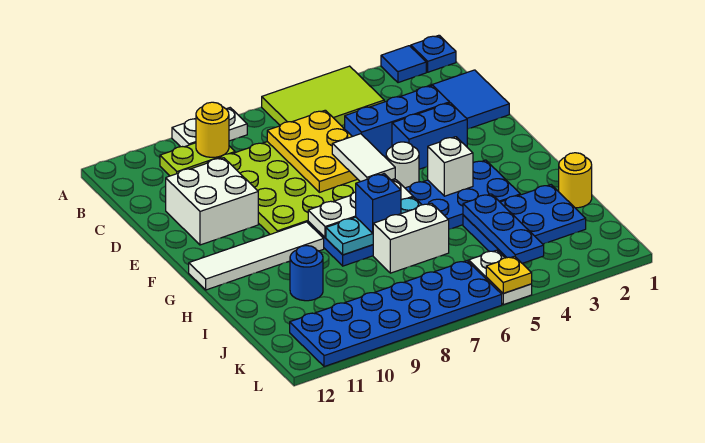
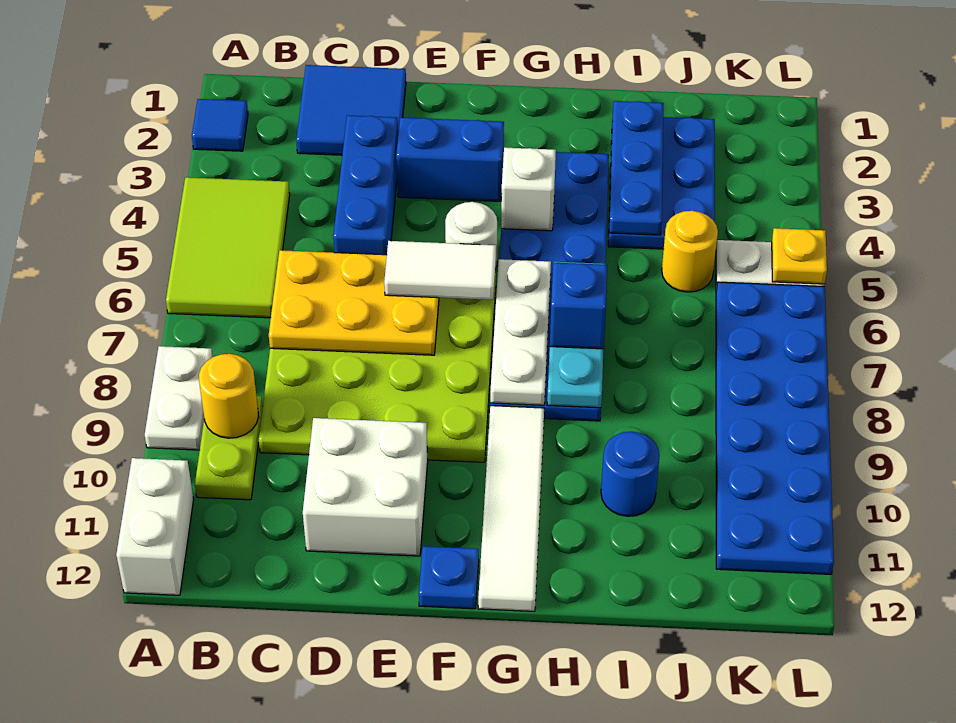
blue plate A1 level 1 -> blue plate F12 level 1
blue brick E3:E4 level 1 -> blue brick E3:F3 level 1
yellow round brick I1 level 1 -> yellow round brick J5 level 1
blue plate I4:K4 level 2 -> blue plate I2:I4 level 2
white brick I6:I7 level 1 -> white brick A11:A12 level 1

